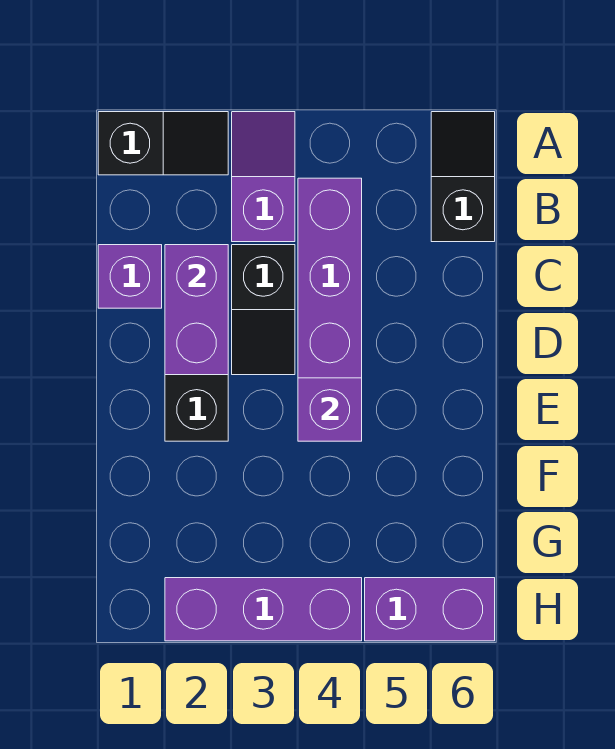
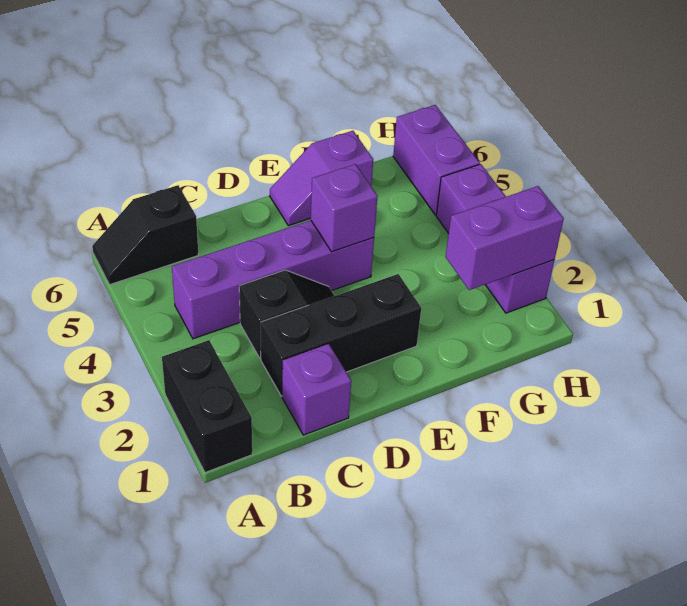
black slope A1:A2 level 1 top 1 -> black brick A1:A2 level 1
purple slope A3:B3 level 1 top B -> purple slope E6:F6 level 1 top F
purple brick C2:D2 level 2 -> purple brick G2:H2 level 2

